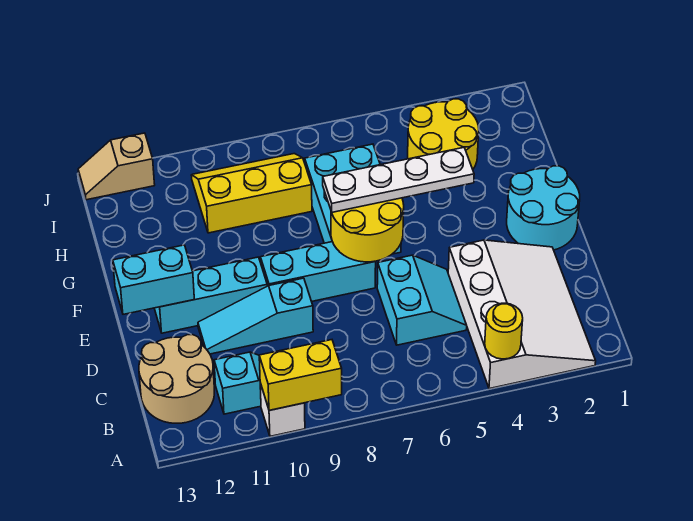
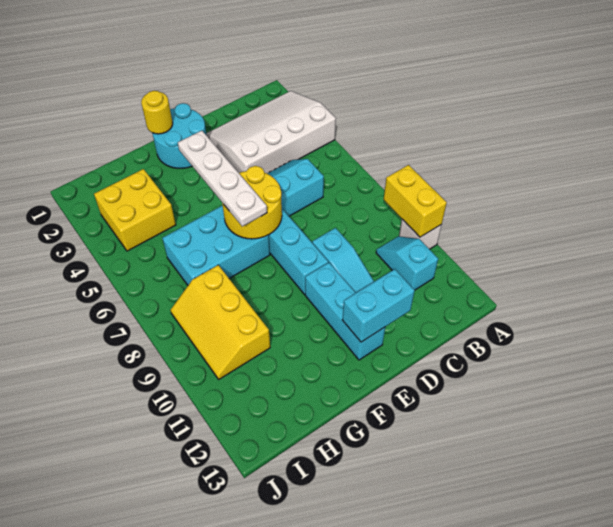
yellow round brick A4 level 2 -> yellow round brick F1 level 2
tan round brick B12:C13 level 1 -> none
cyan brick E12:E13 level 2 -> cyan brick D12:E12 level 2
yellow round brick H3:I4 level 1 -> yellow brick H3:I4 level 1
tan slope J12:J13 level 1 top 12 -> none

